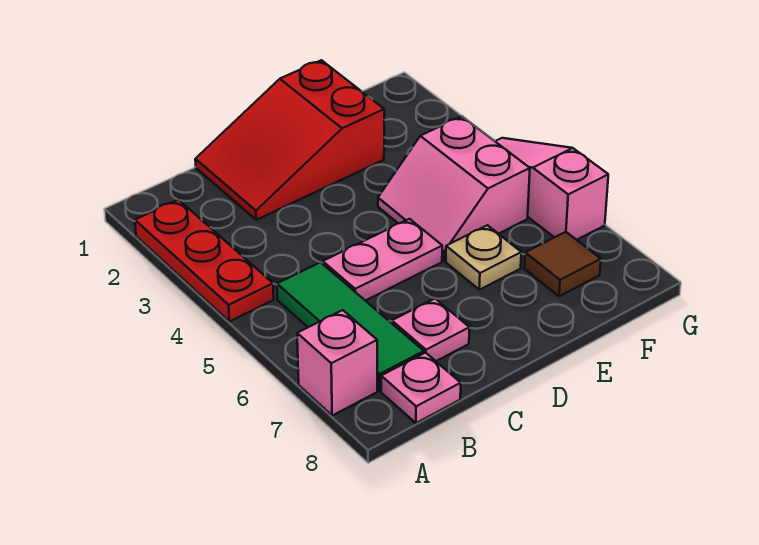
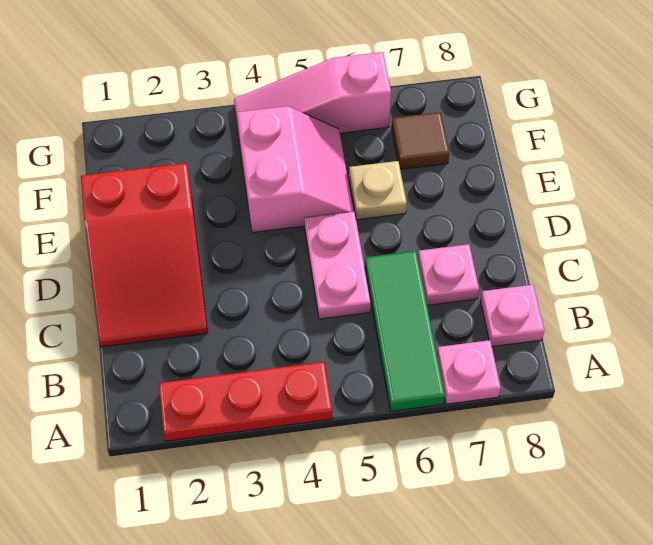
pink brick A7 level 1 -> pink plate A7 level 1
green tile B5:B7 level 1 -> green tile A6:C6 level 1
pink slope E4:F5 level 1 top F -> pink slope E4:F5 level 1 top 4

